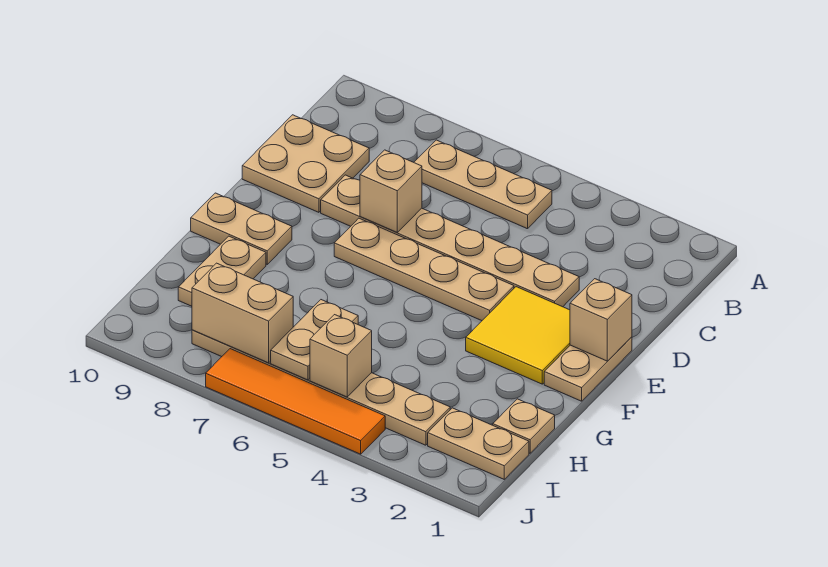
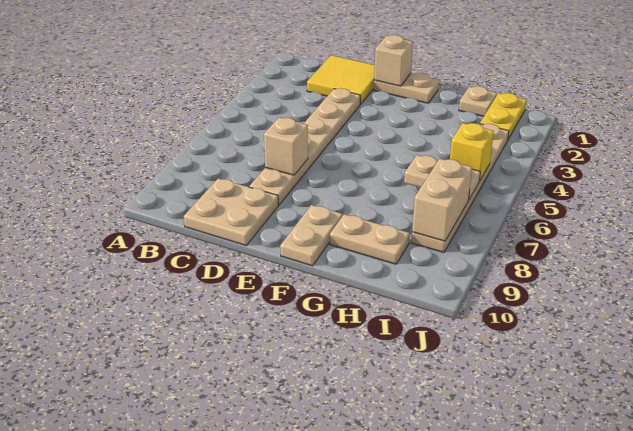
tan plate B5:B7 level 1 -> none
yellow tile E2:F3 level 1 -> yellow tile C1:D2 level 1
tan plate E4:E7 level 1 -> none
tan plate I1:I2 level 1 -> yellow plate I1:I2 level 1
tan brick I5 level 2 -> yellow brick I5 level 2
orange tile J4:J7 level 1 -> none

